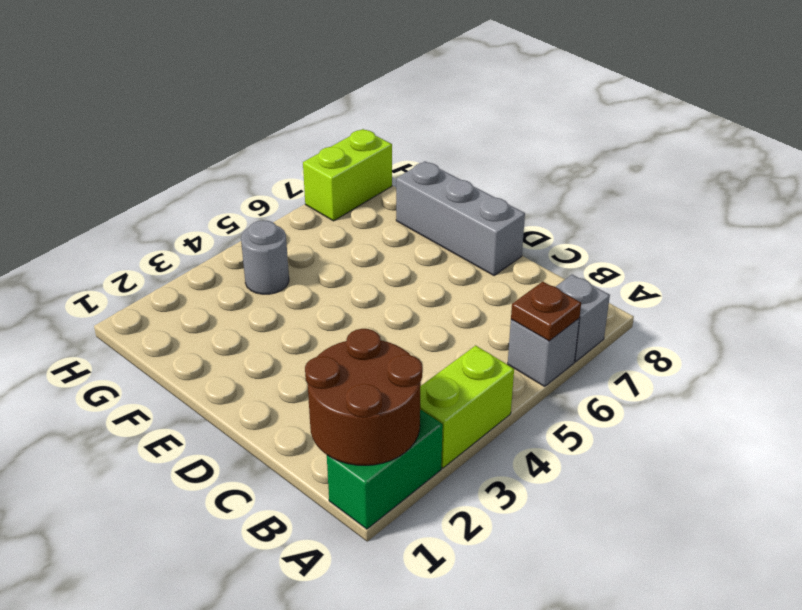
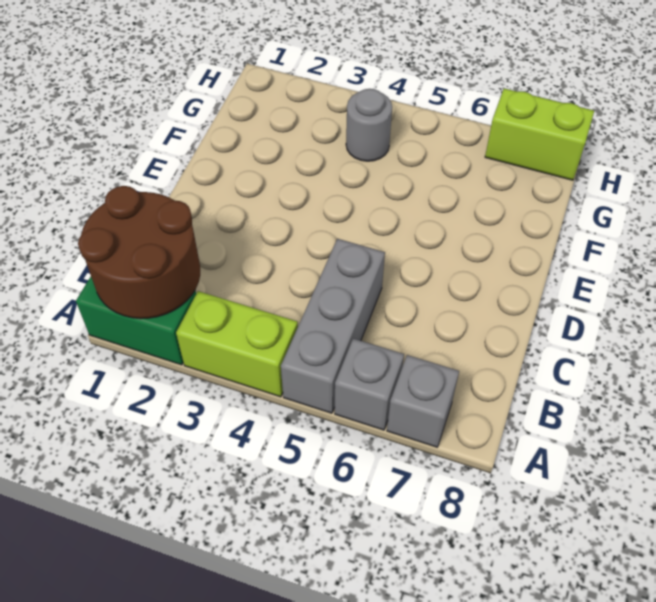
brown plate A6 level 2 -> none
grey brick D8:F8 level 1 -> grey brick A5:C5 level 1

